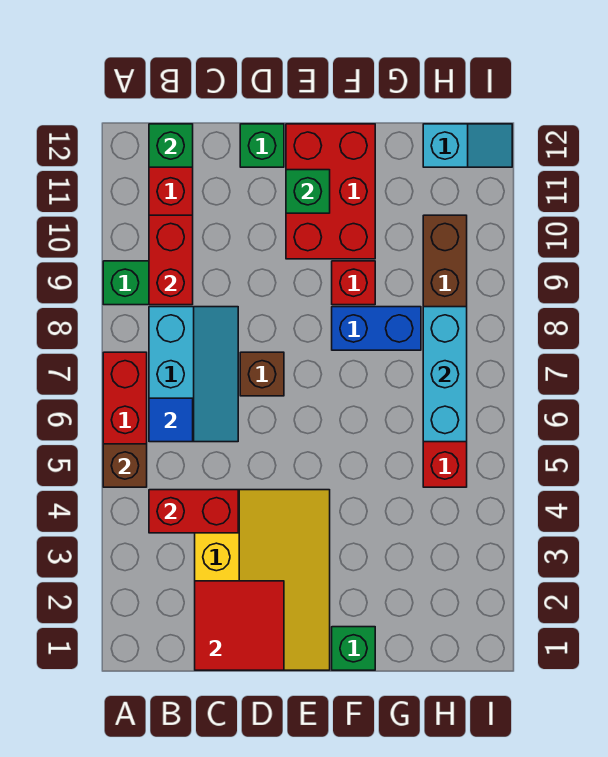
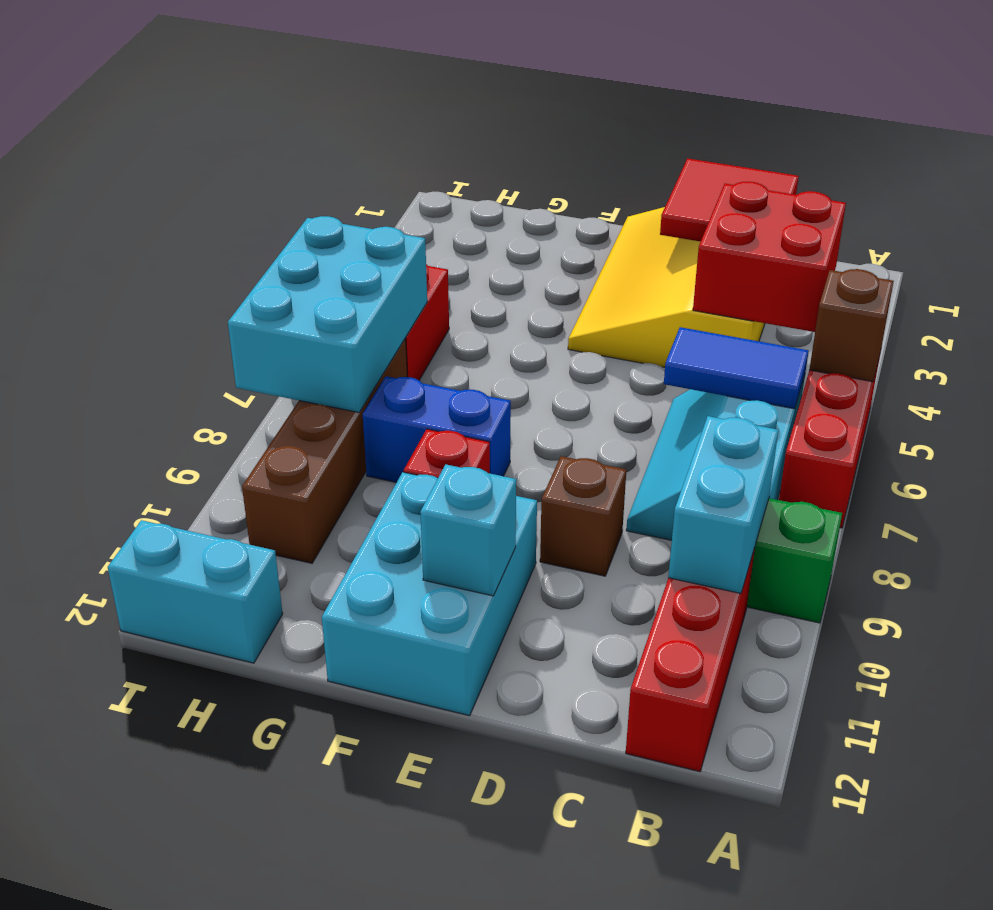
red brick B4:C4 level 2 -> red brick B3:C4 level 2
blue tile B6 level 2 -> blue tile B6:C6 level 2
red brick B9:B10 level 2 -> cyan brick B9:B10 level 2
green brick B12 level 2 -> none
brown brick D7 level 1 -> brown brick D9 level 1
green brick D12 level 1 -> none
red brick E10:F12 level 1 -> cyan brick E10:F12 level 1
green brick E11 level 2 -> cyan brick E11 level 2
green brick F1 level 1 -> none
cyan brick H6:H8 level 2 -> cyan brick H6:I8 level 2
cyan slope H12:I12 level 1 top H -> cyan brick H12:I12 level 1

